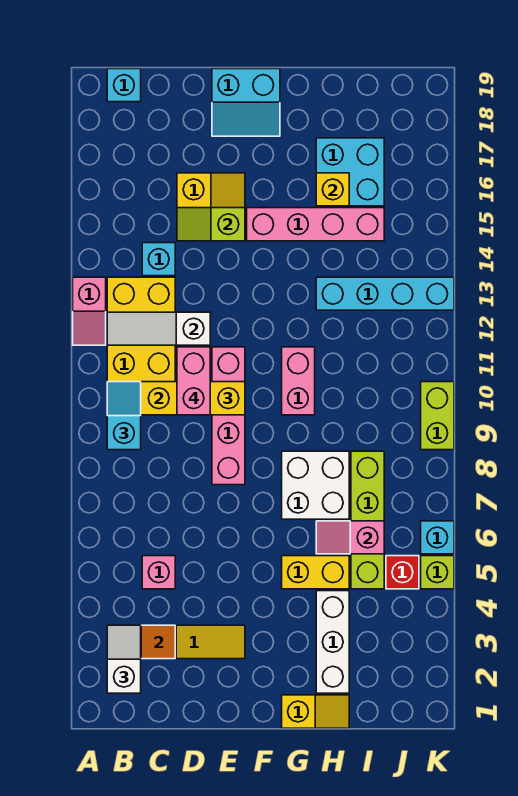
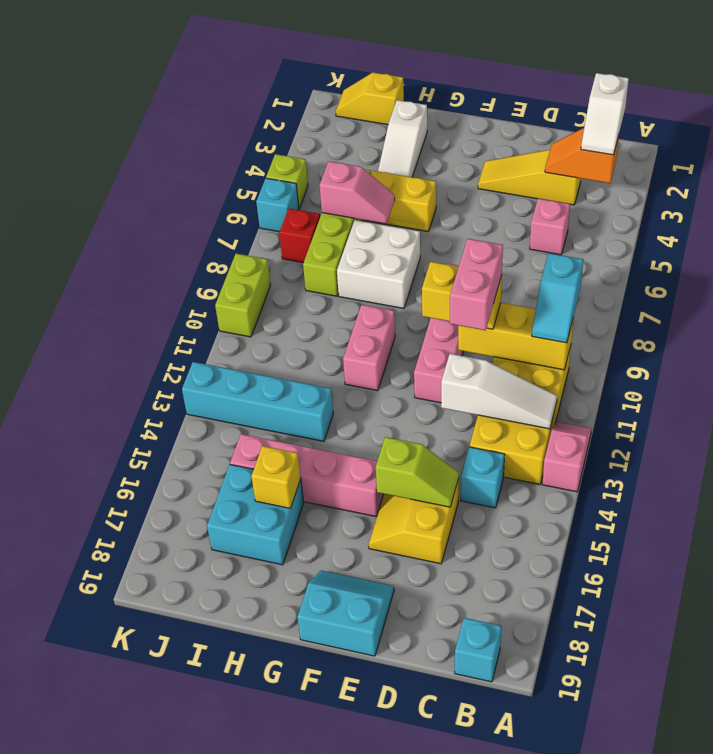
yellow slope G1:H1 level 1 top G -> yellow slope I1:J1 level 1 top I
white brick H2:H4 level 1 -> white slope H2:H4 level 1 top 2
red brick J5 level 1 -> red brick J7 level 1

